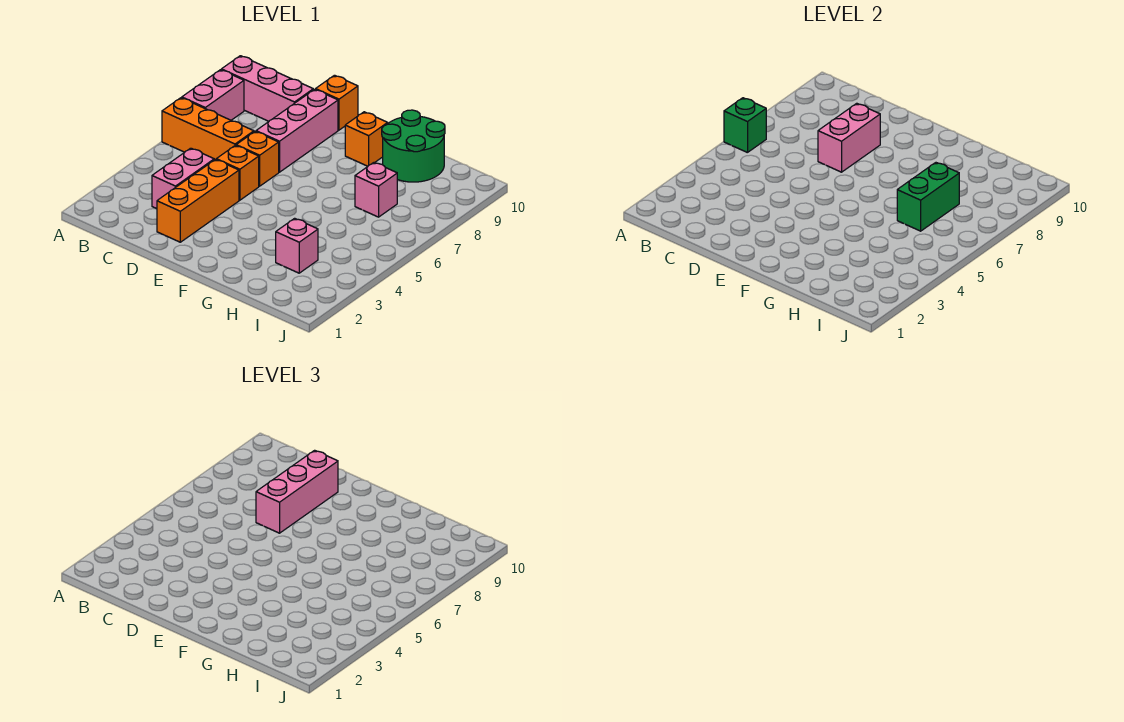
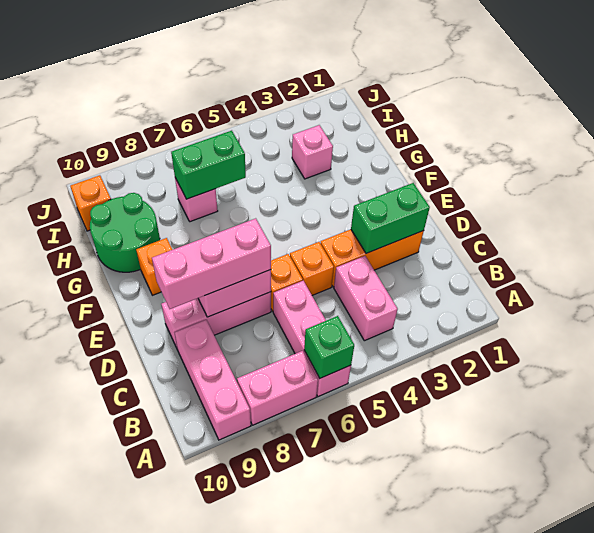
orange brick A6:C6 level 1 -> pink brick A6:C6 level 1
pink brick C3:C4 level 1 -> pink brick B4:C4 level 1
none -> green brick D2:D3 level 2
orange brick D10 level 1 -> orange brick I10 level 1

